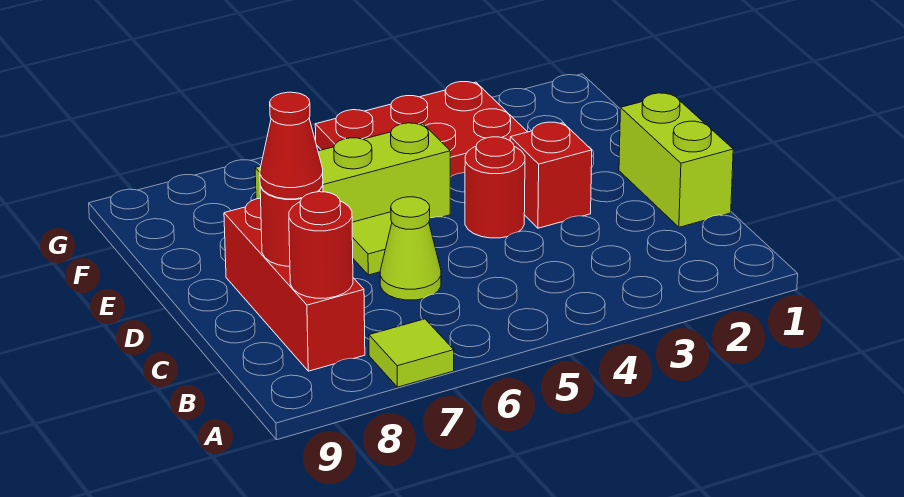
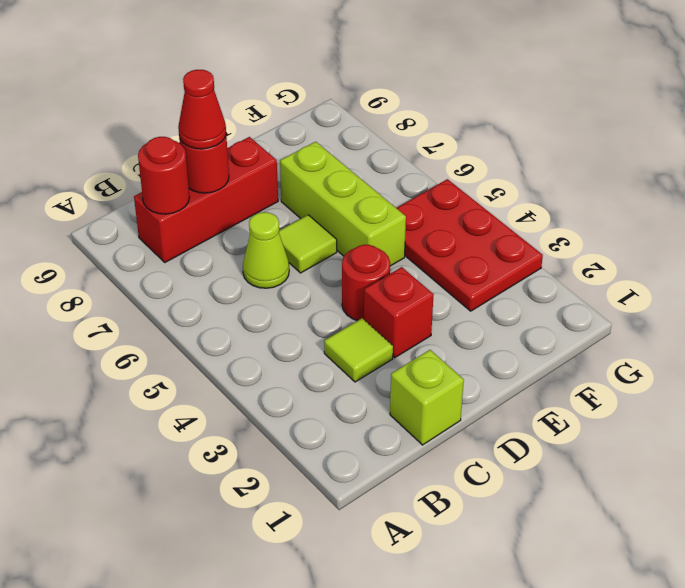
lime tile A7 level 1 -> lime tile C3 level 1
lime brick C1:D1 level 1 -> lime brick C1 level 1

